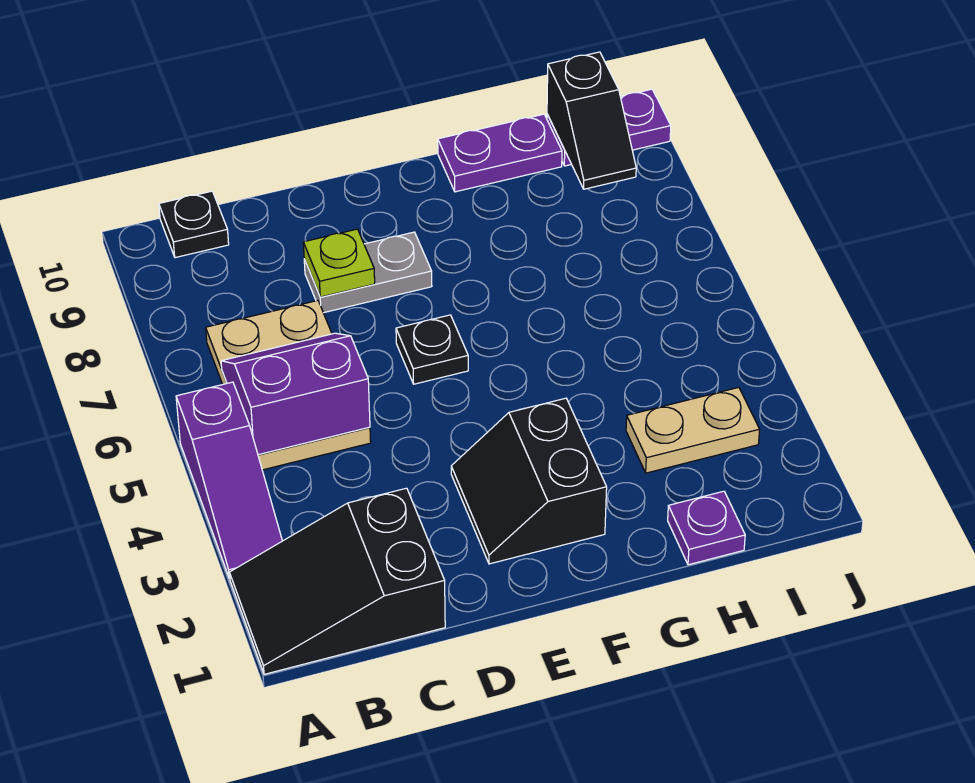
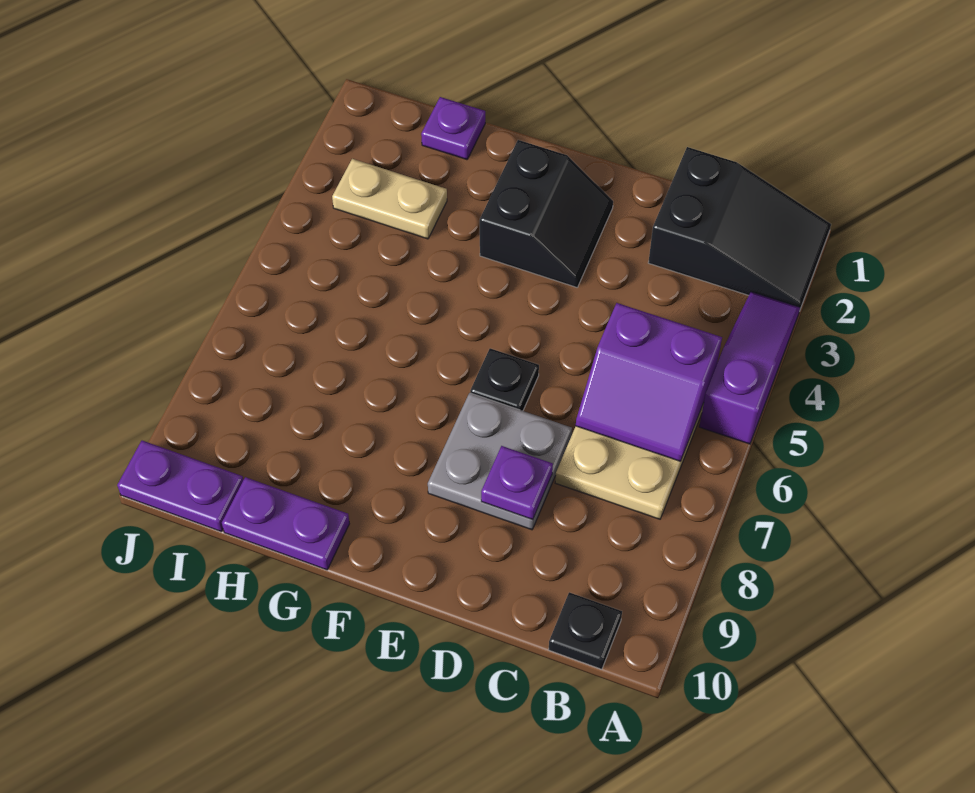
grey plate D8:E8 level 1 -> grey plate D7:E8 level 1
lime plate D8 level 2 -> purple plate D8 level 2
black slope I9:I10 level 2 top 10 -> none

